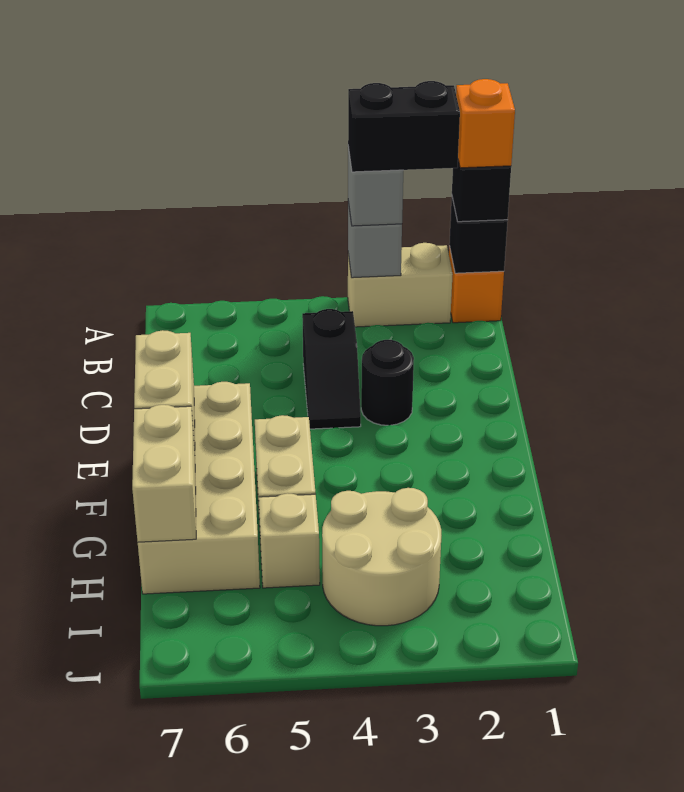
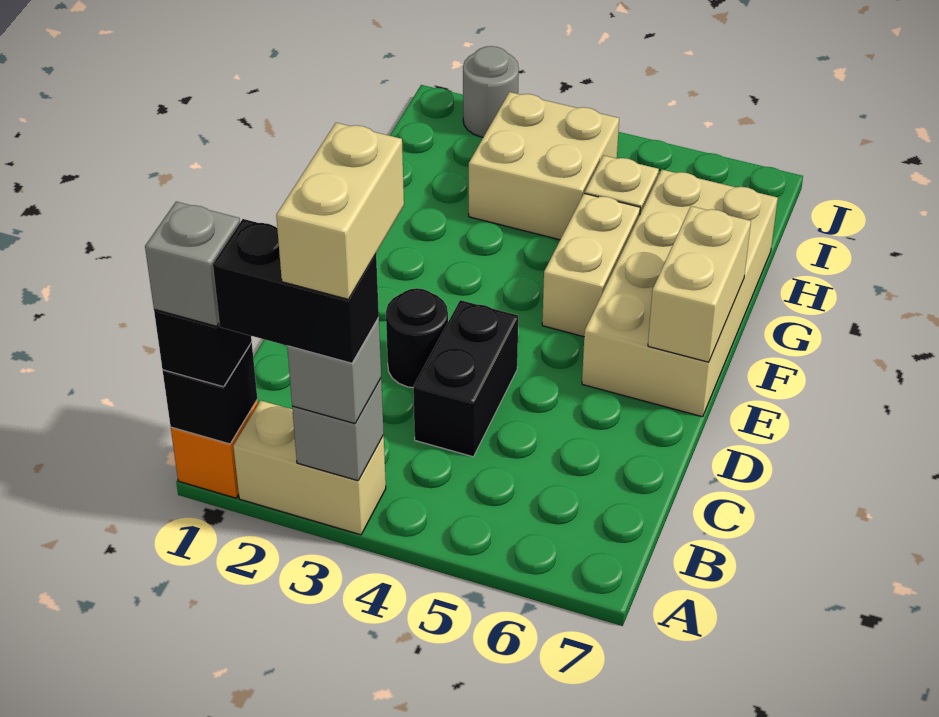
orange brick A1 level 4 -> grey brick A1 level 4
black slope C4:D4 level 1 top C -> black brick C4:D4 level 1
tan brick G7:H7 level 2 -> tan brick A3:B3 level 5
tan round brick H3:I4 level 1 -> tan brick H3:I4 level 1
none -> grey round brick J2 level 1

